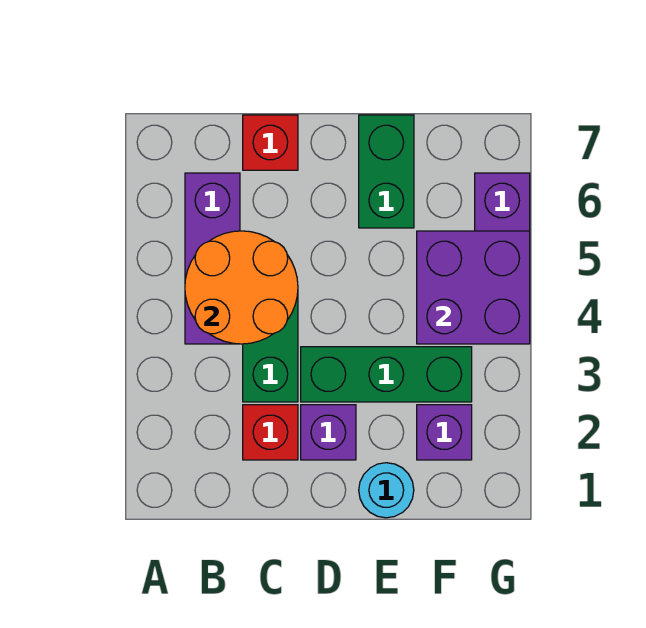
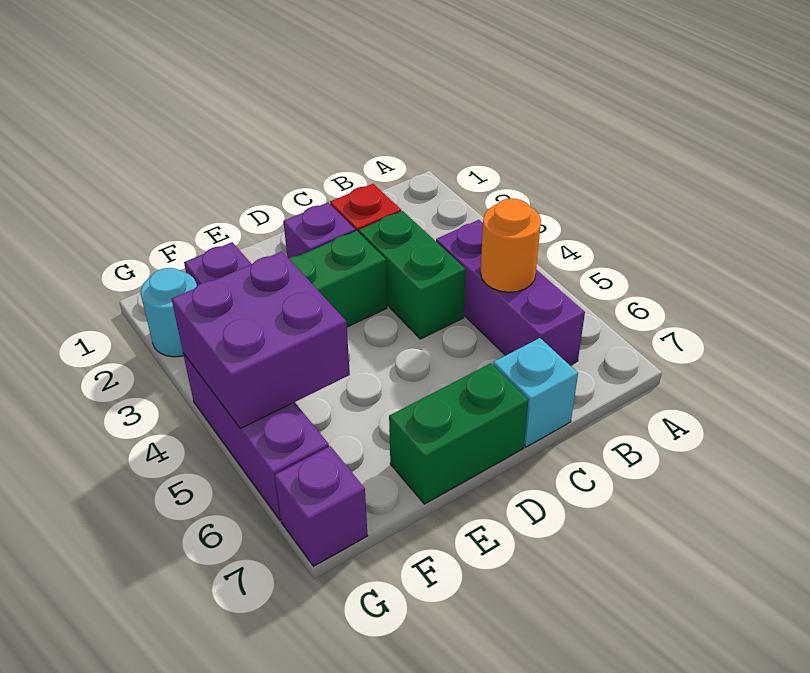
orange round brick B4:C5 level 2 -> orange round brick B5 level 2
red brick C7 level 1 -> cyan brick C7 level 1
cyan round brick E1 level 1 -> cyan round brick G2 level 1
green brick E6:E7 level 1 -> green brick D7:E7 level 1
none -> purple brick G7 level 1

